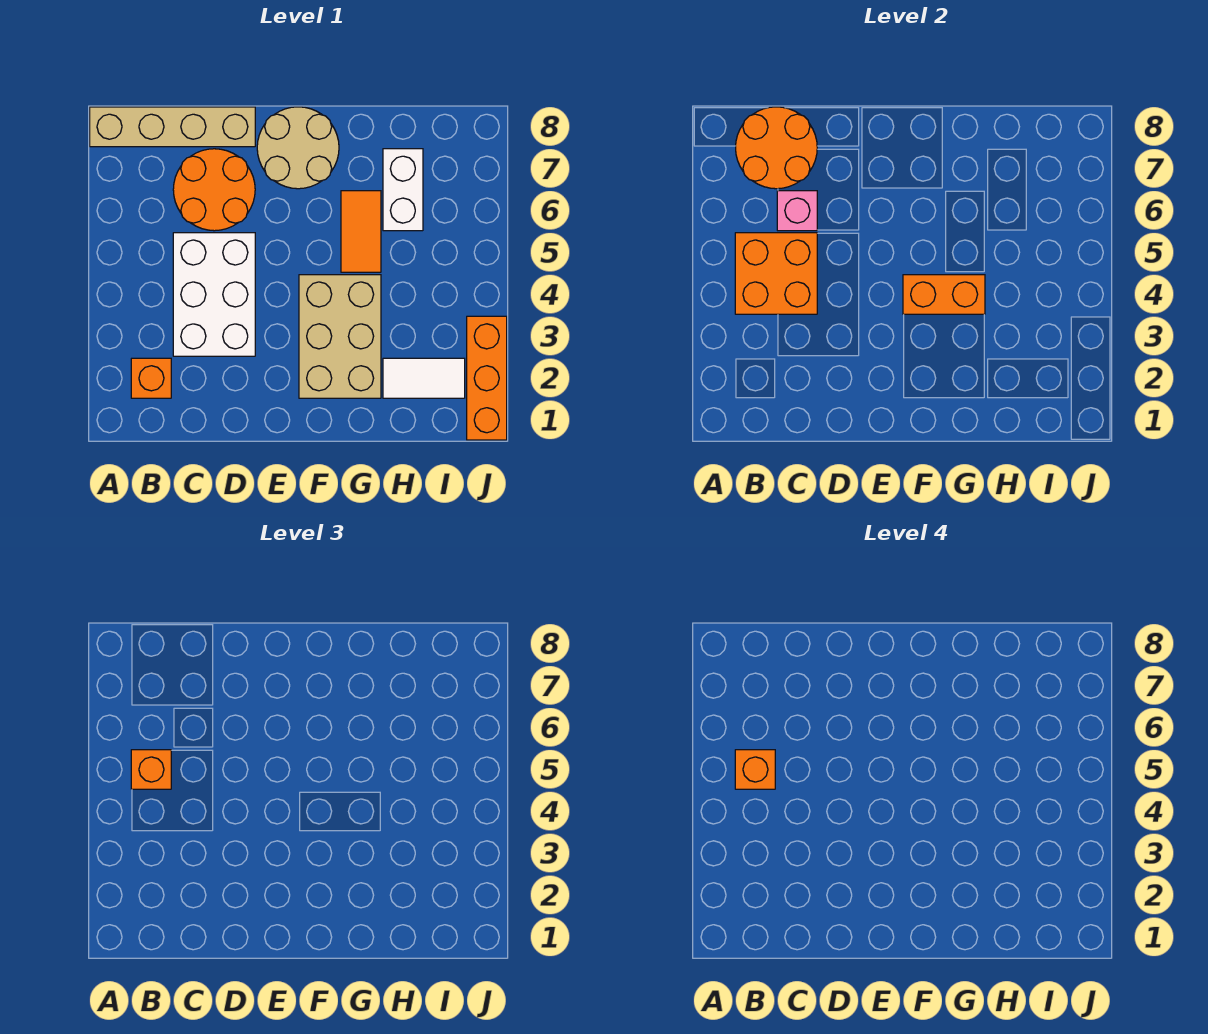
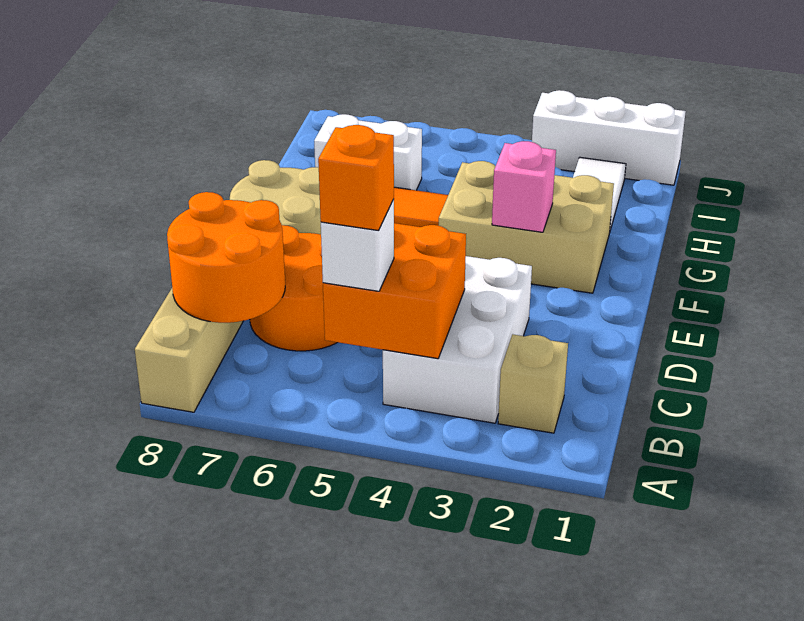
orange brick B2 level 1 -> tan brick B2 level 1
orange brick B5 level 3 -> white brick B5 level 3
white brick C3:D5 level 1 -> white brick B3:D4 level 1
pink brick C6 level 2 -> pink brick F3 level 2
orange brick F4:G4 level 2 -> none
orange brick J1:J3 level 1 -> white brick J1:J3 level 1

